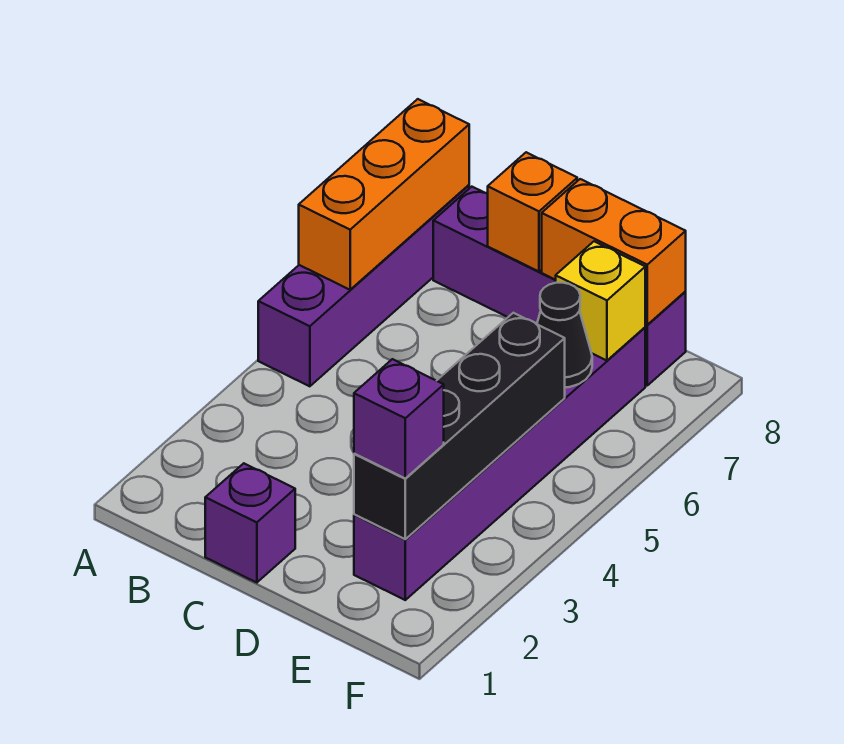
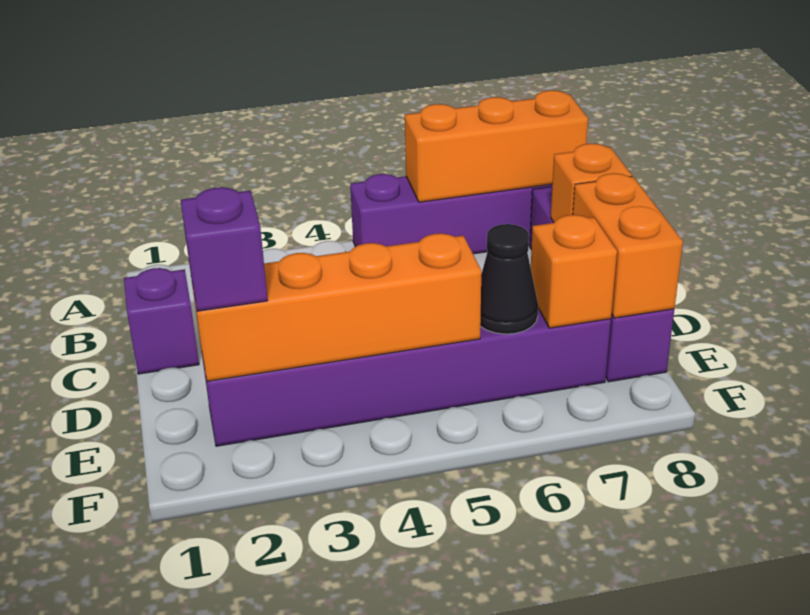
black brick E2:E5 level 2 -> orange brick E2:E5 level 2
yellow brick E7 level 2 -> orange brick E7 level 2

